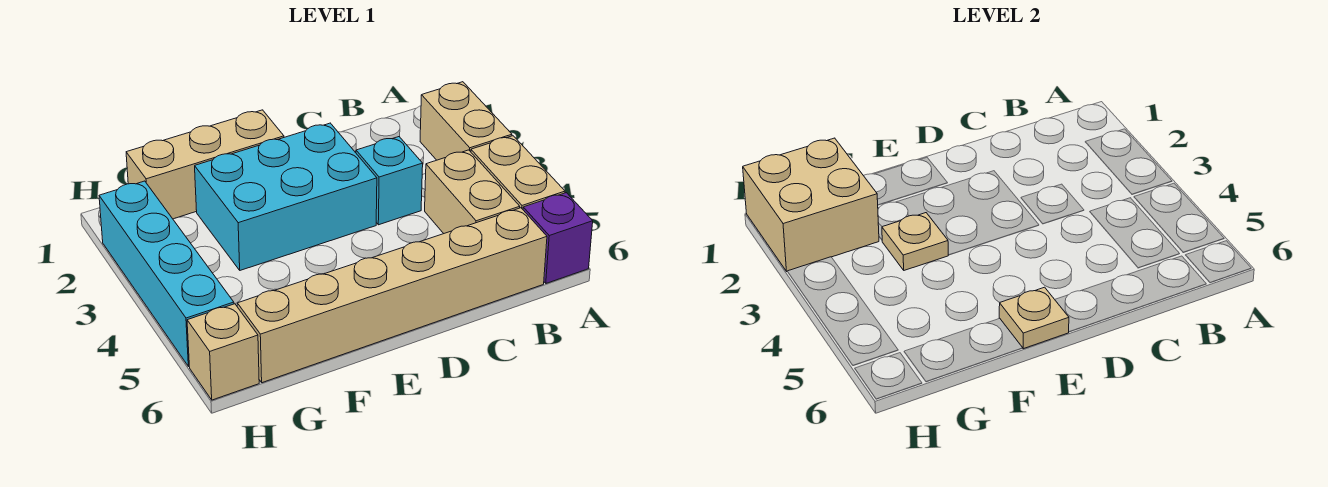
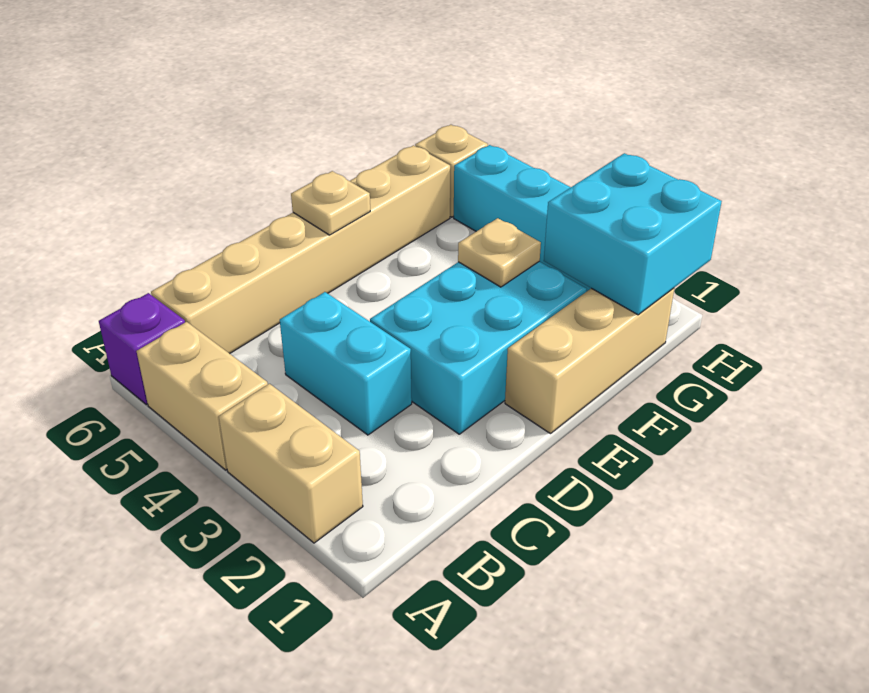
tan brick B4:B5 level 1 -> none
cyan brick C3 level 1 -> cyan brick C3:C4 level 1
tan brick G1:H2 level 2 -> cyan brick G1:H2 level 2

